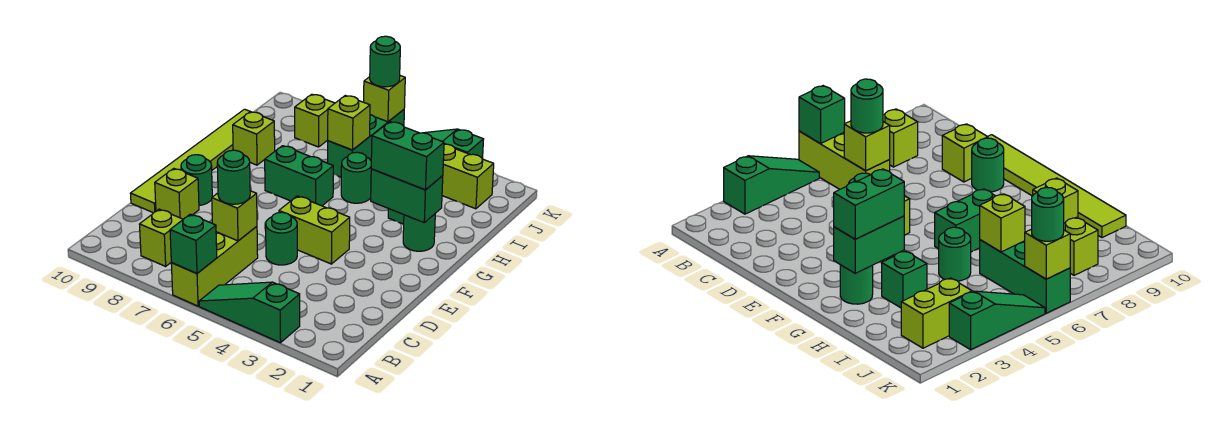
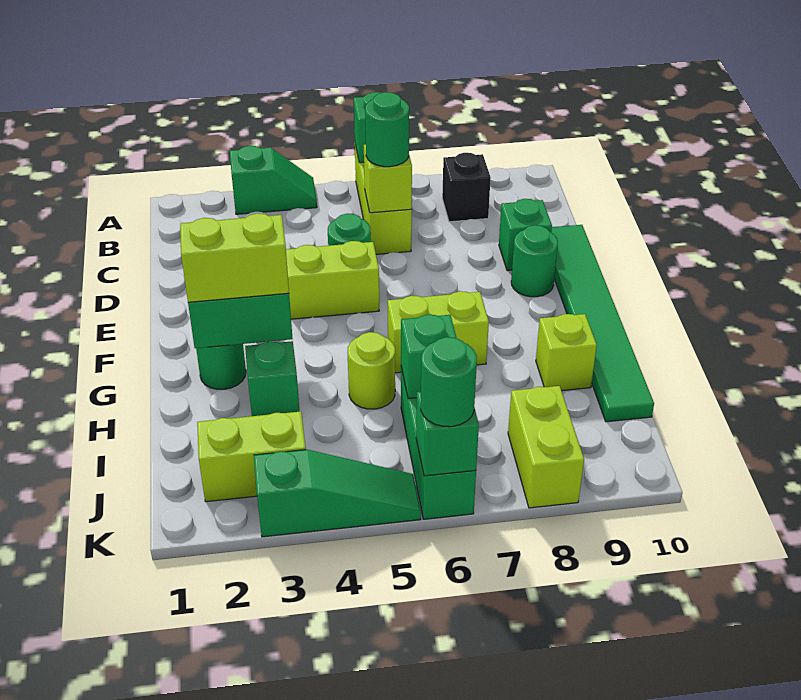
green slope A3:A5 level 1 top 3 -> green slope A3:A4 level 1 top 3
lime brick B8 level 1 -> black brick B8 level 1
lime brick D9 level 1 -> green brick D9 level 1
lime tile D10:I10 level 1 -> green tile D10:I10 level 1
green brick G2:G3 level 3 -> lime brick G2:G3 level 3
green brick G6:G7 level 1 -> lime brick G6:G7 level 1
green round brick H5 level 1 -> lime round brick H5 level 1
lime brick I6 level 2 -> green brick I6 level 2
lime brick J8 level 1 -> lime brick J8:K8 level 1
lime brick K6 level 2 -> green brick K6 level 2

